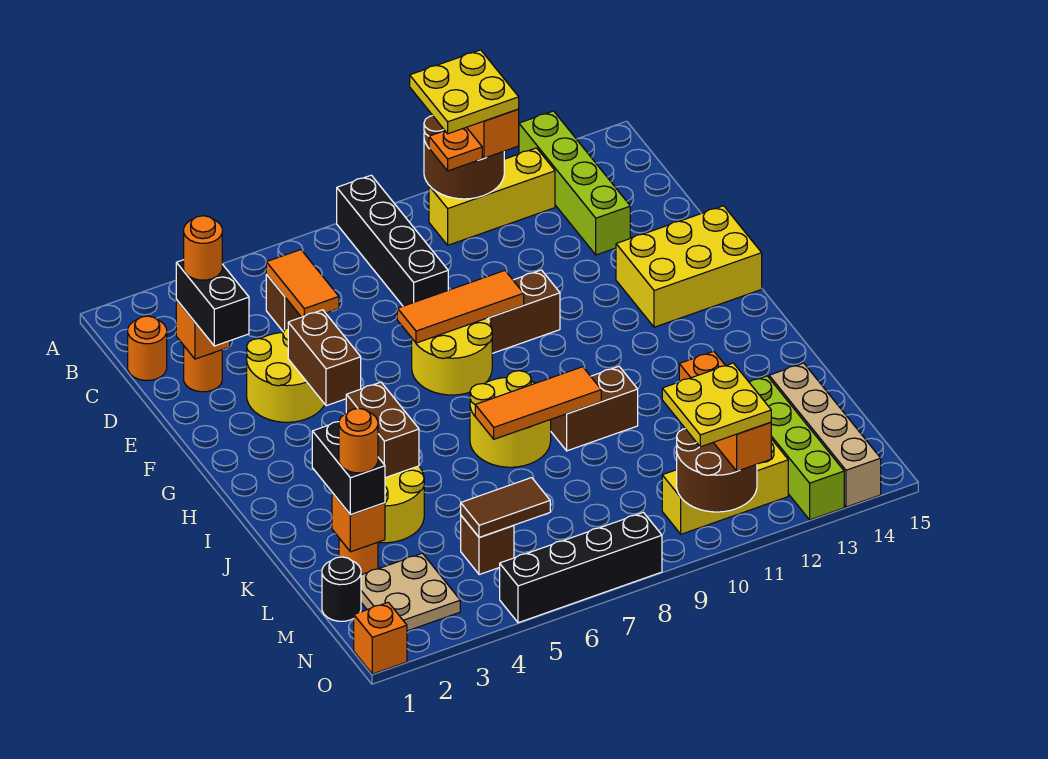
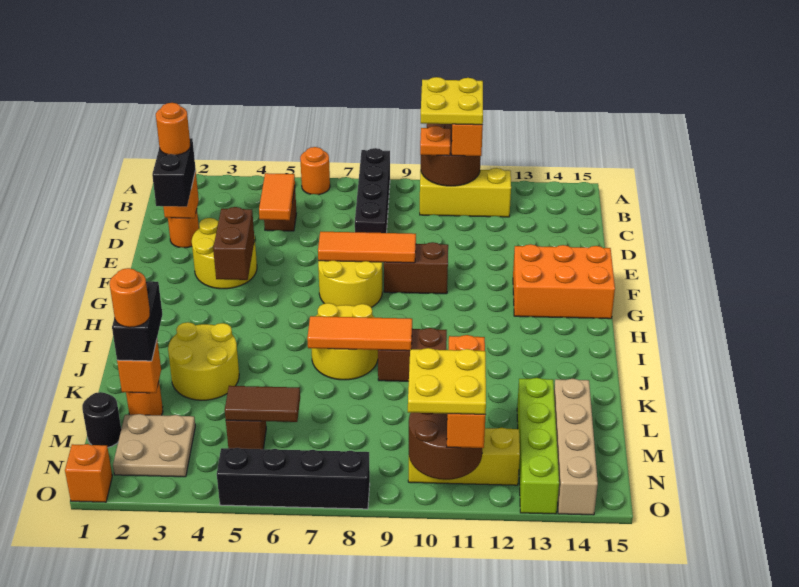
lime brick A13:D13 level 1 -> none
orange round brick C1 level 1 -> orange round brick A6 level 1
yellow brick F13:G15 level 1 -> orange brick F13:G15 level 1
brown brick I4:J4 level 2 -> none

